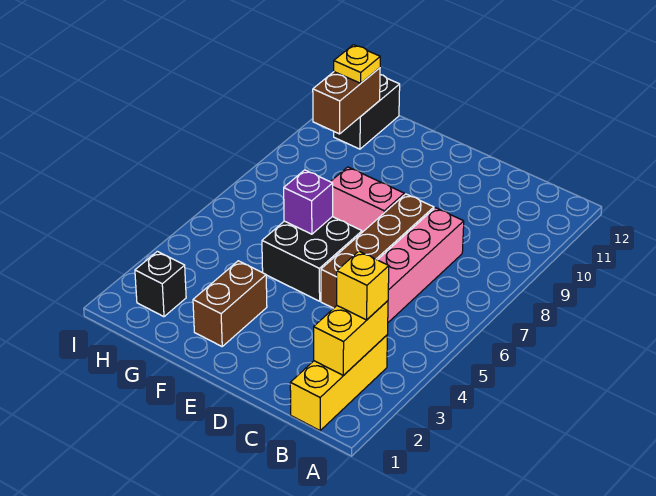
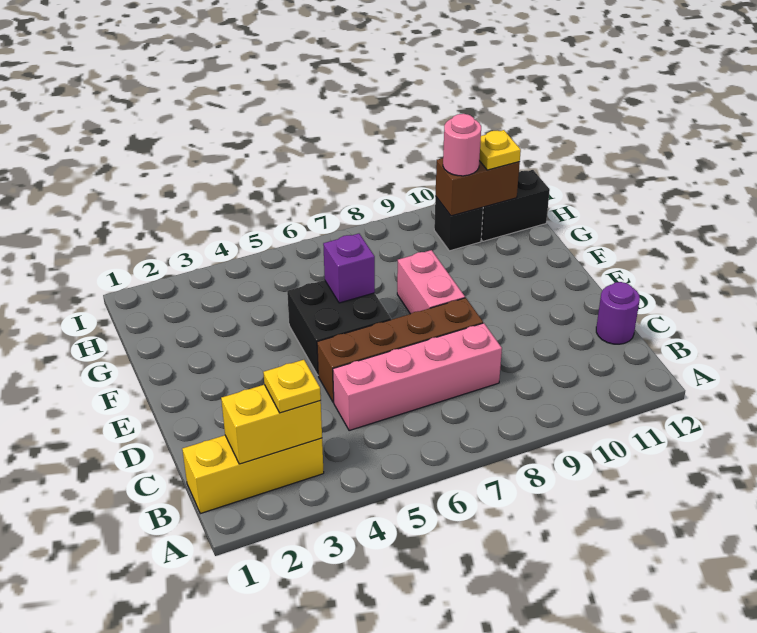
yellow brick B3 level 3 -> yellow plate B3 level 3
none -> purple round brick C12 level 1
brown brick F2:F3 level 1 -> none
black brick H2 level 1 -> black brick H10 level 1
none -> pink round brick H10 level 3

